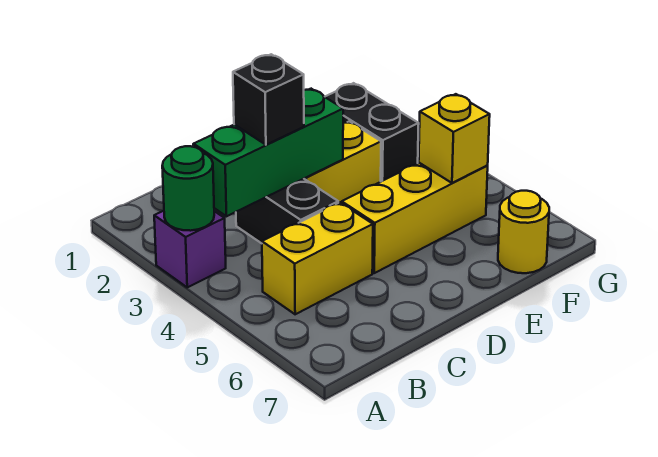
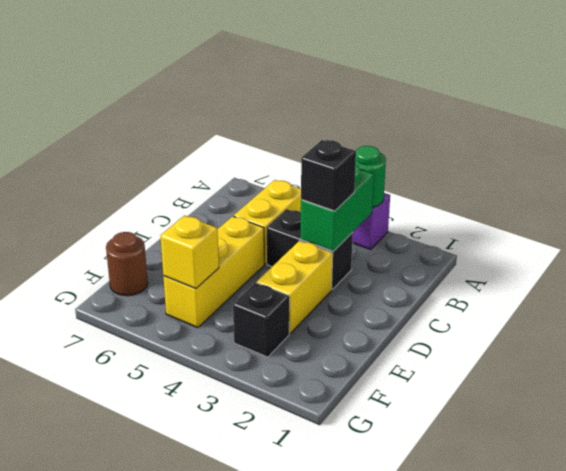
green brick B3:D3 level 2 -> green brick B3:C3 level 2
black brick F2:F3 level 1 -> black brick F3 level 1
yellow round brick F7 level 1 -> brown round brick F7 level 1

